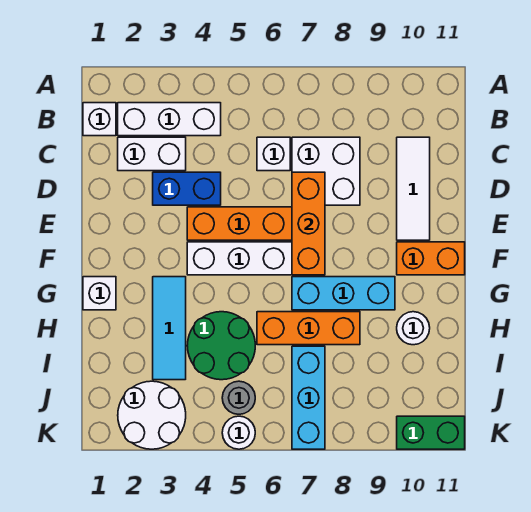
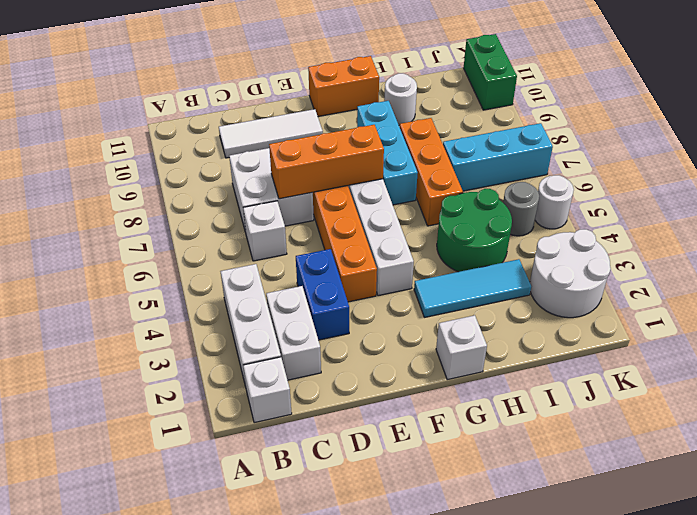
orange brick F10:F11 level 1 -> orange brick F11:G11 level 1

